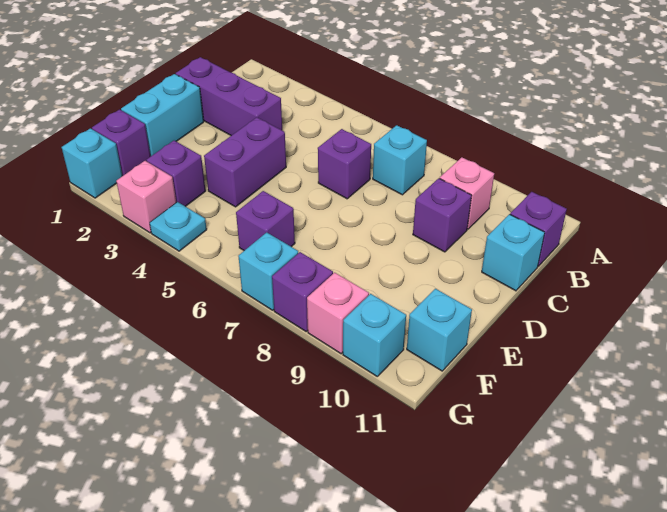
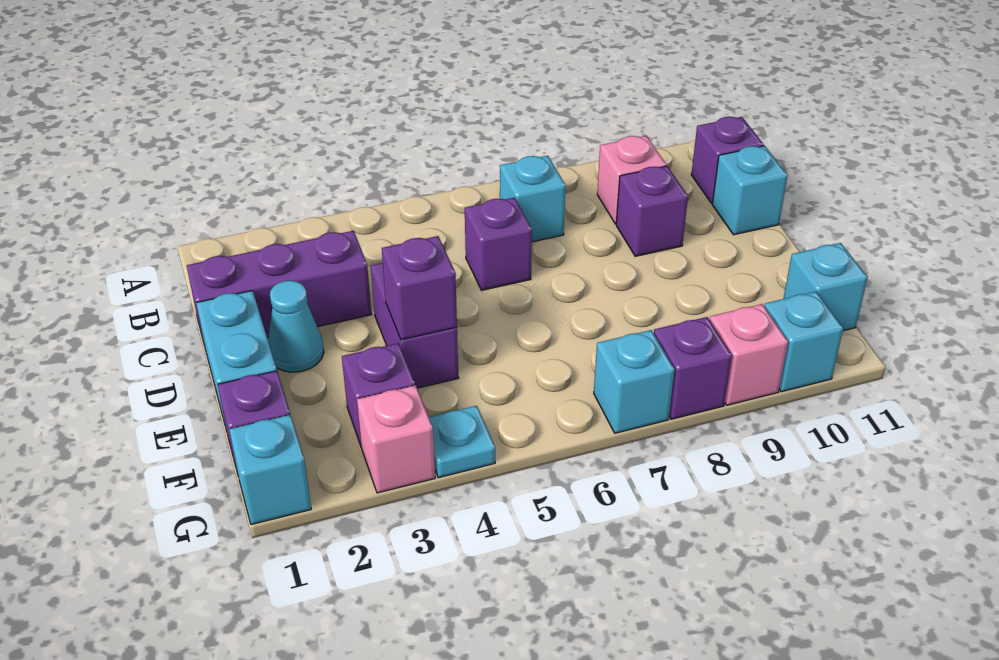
none -> cyan cone D2 level 1
purple brick F6 level 1 -> purple brick E4 level 2

